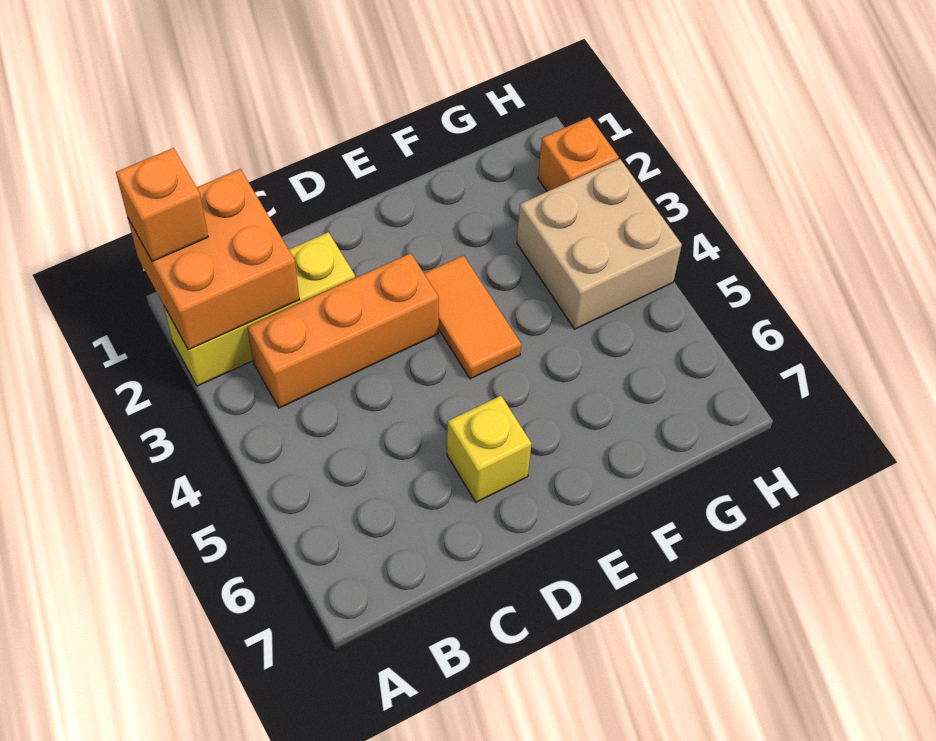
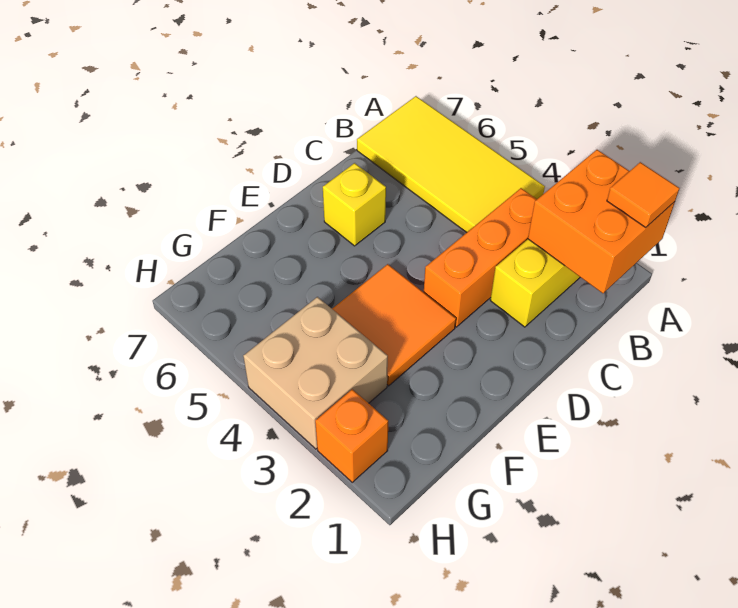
orange brick A1 level 3 -> orange tile A1 level 3
none -> yellow tile A4:B7 level 1
orange tile E3:E4 level 1 -> orange tile E3:F4 level 1

